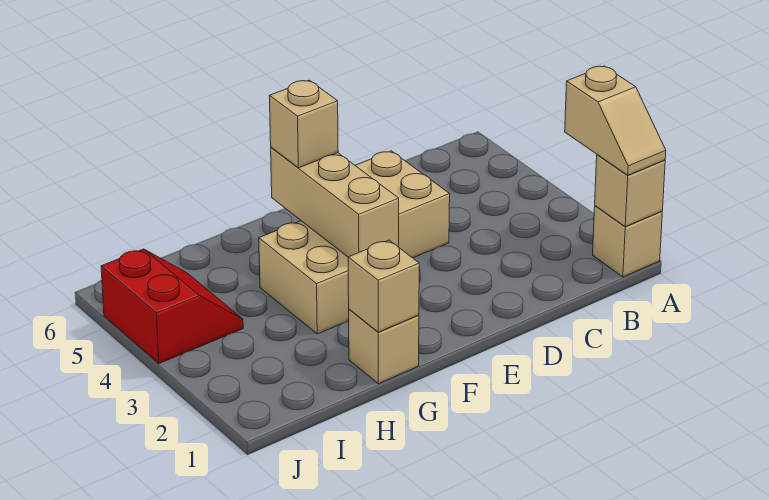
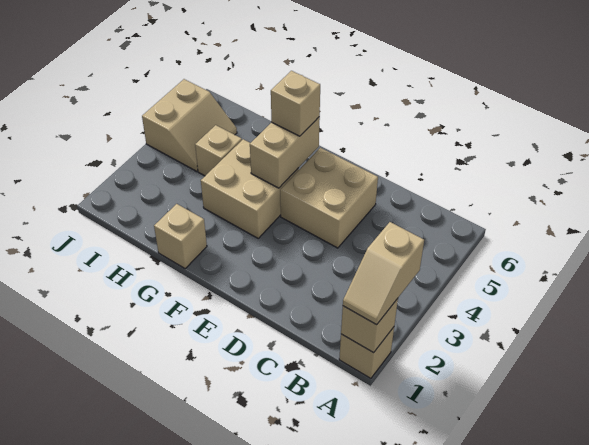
tan brick F3:F5 level 2 -> tan brick F4:F5 level 2
tan brick G1 level 2 -> tan brick H4 level 1
red slope I4:J5 level 1 top J -> tan slope I4:J5 level 1 top J

